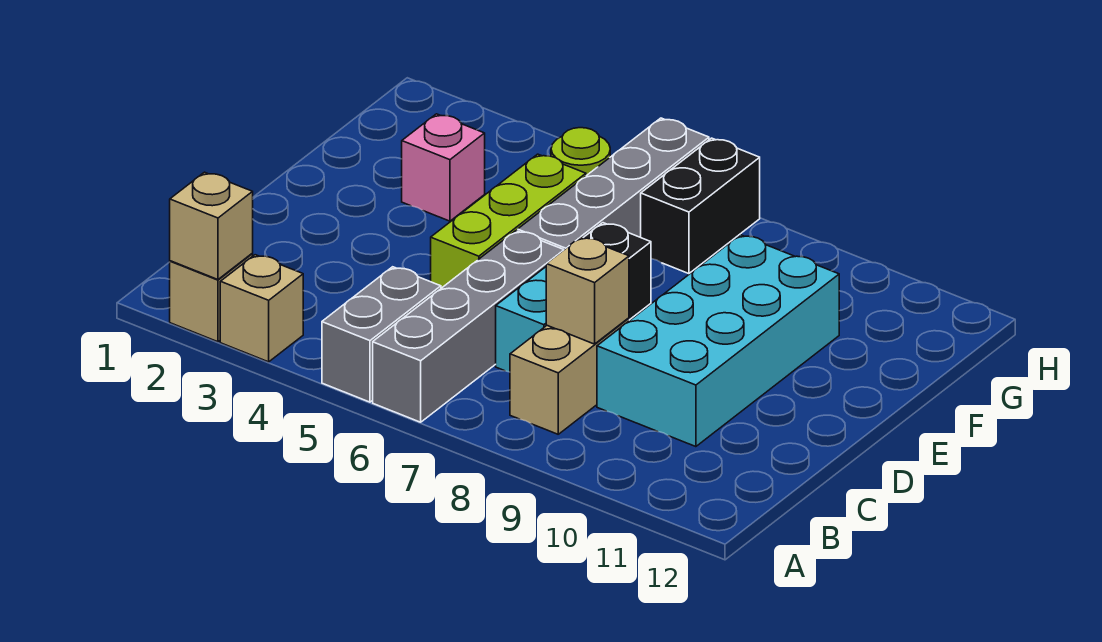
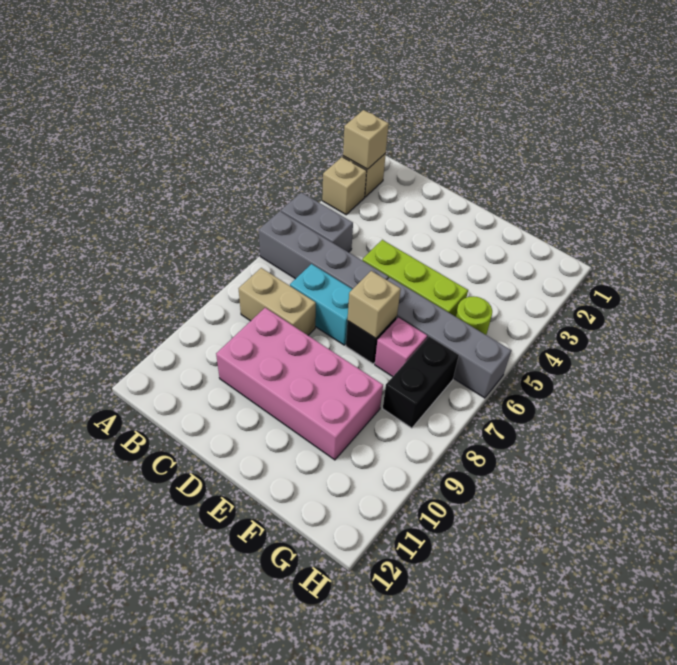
tan brick C8 level 2 -> tan brick E7 level 2
cyan brick C9:F10 level 1 -> pink brick C9:F10 level 1
pink brick F3 level 1 -> pink brick F7 level 1
black brick G7:H7 level 1 -> black brick G7:G8 level 1

